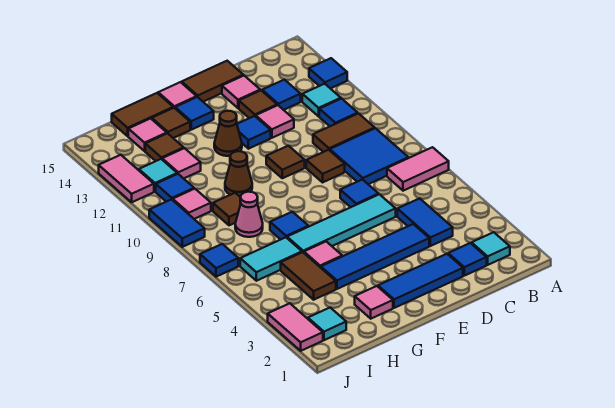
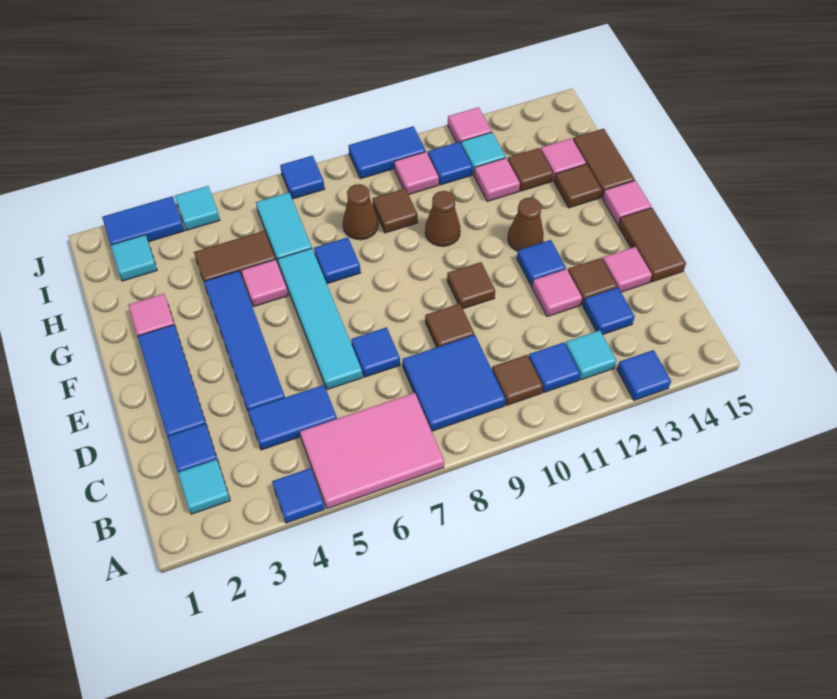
pink tile A7:B7 level 1 -> pink tile A5:B7 level 1
brown tile B10:C10 level 1 -> brown tile B10 level 1
blue tile F14 level 1 -> blue tile A4 level 1
pink cone H8 level 1 -> brown cone H8 level 1
pink tile J2:J3 level 1 -> blue tile J2:J3 level 1
none -> cyan tile J4 level 1
pink tile J12:J13 level 1 -> pink tile J12 level 1

